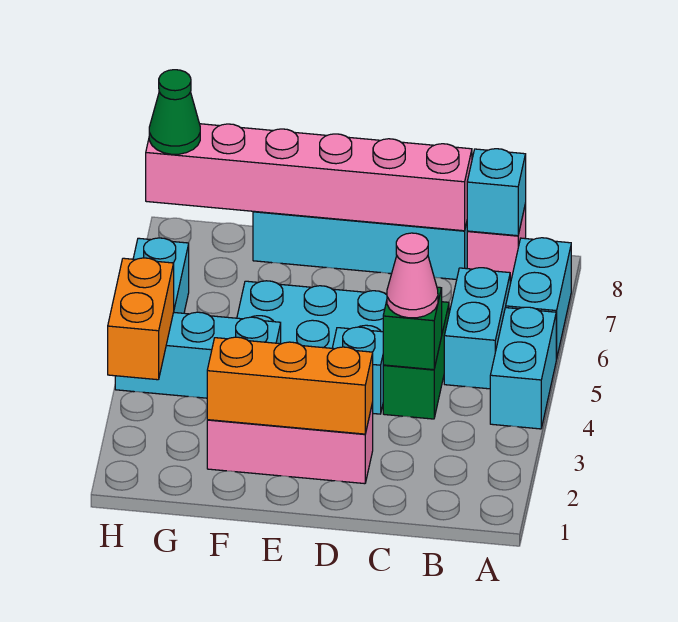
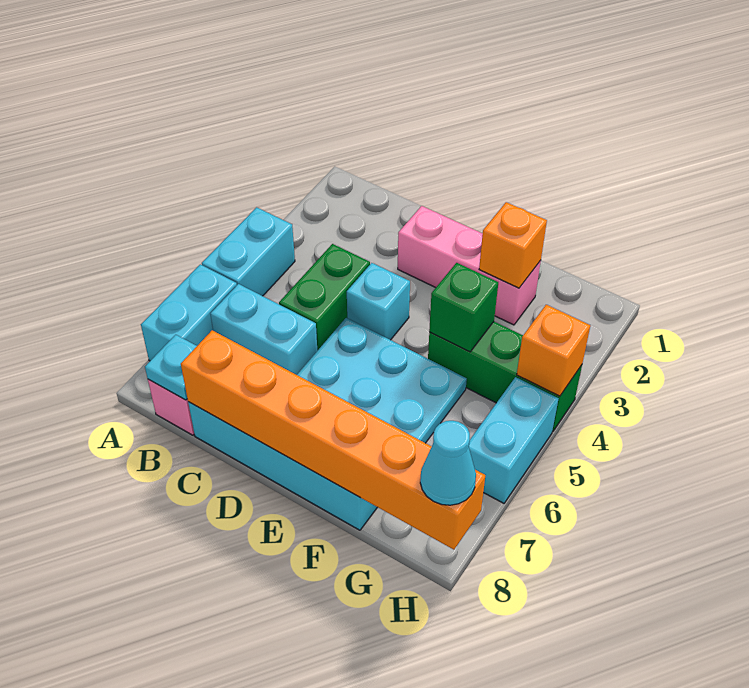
cyan brick B5:B6 level 1 -> cyan brick B6:C6 level 1
cyan brick B8 level 2 -> cyan plate B8 level 2
green brick C4 level 2 -> green brick F4 level 2
pink cone C4 level 3 -> none
pink brick C8:H8 level 2 -> orange brick C8:H8 level 2
orange brick D2:F2 level 2 -> orange brick F2 level 2
cyan brick F4:H4 level 1 -> green brick F4:H4 level 1
orange brick H3:H4 level 2 -> orange brick H4 level 2
green cone H8 level 3 -> cyan cone H8 level 3

